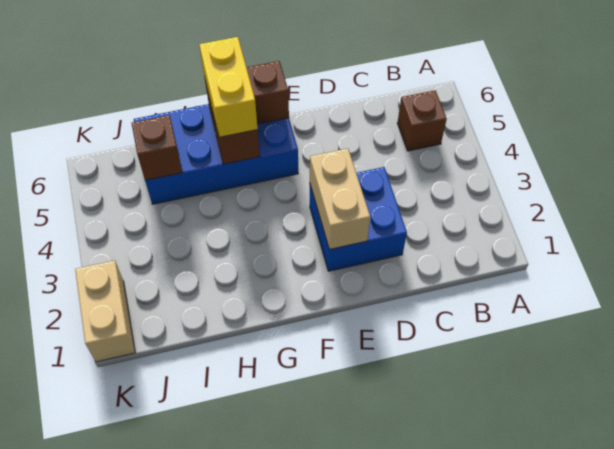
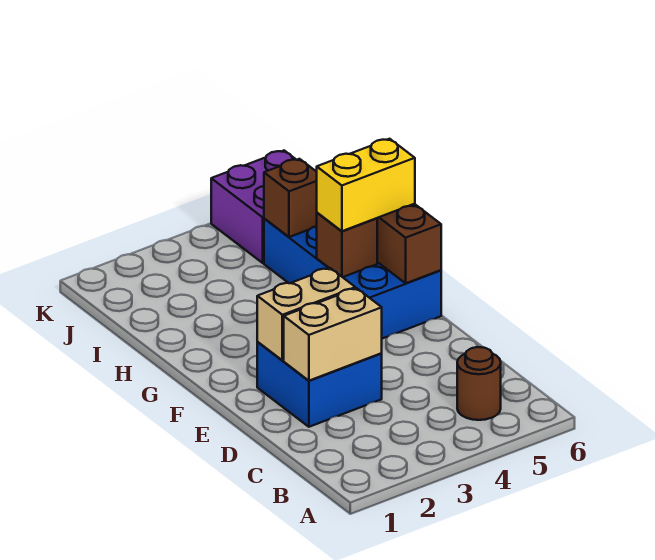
brown brick B5 level 1 -> brown round brick B5 level 1
none -> purple brick J5:K6 level 1
tan brick K1:K2 level 1 -> tan brick D2:D3 level 2

